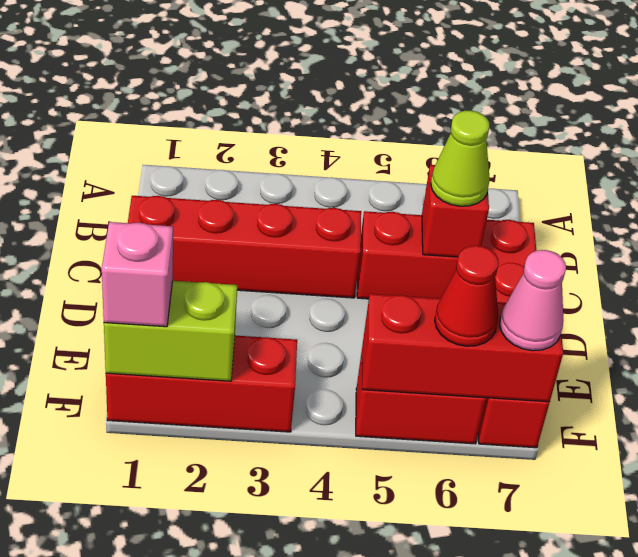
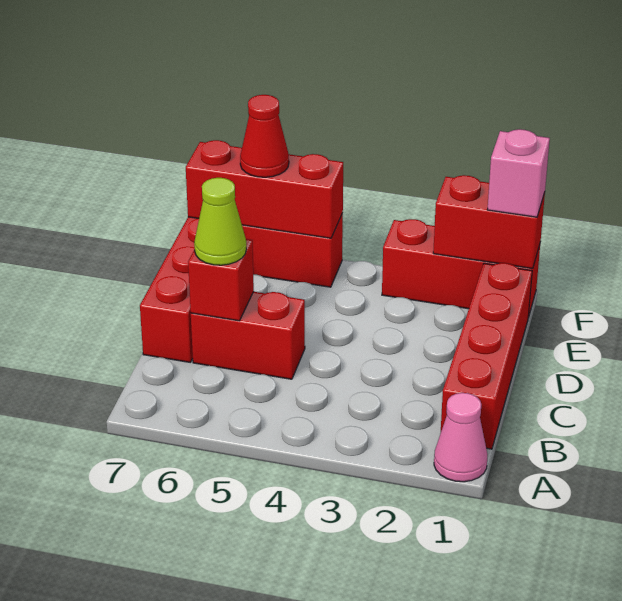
red brick C1:C4 level 1 -> red brick B1:E1 level 1
lime brick F1:F2 level 2 -> red brick F1:F2 level 2
pink cone F7 level 3 -> pink cone A1 level 1

